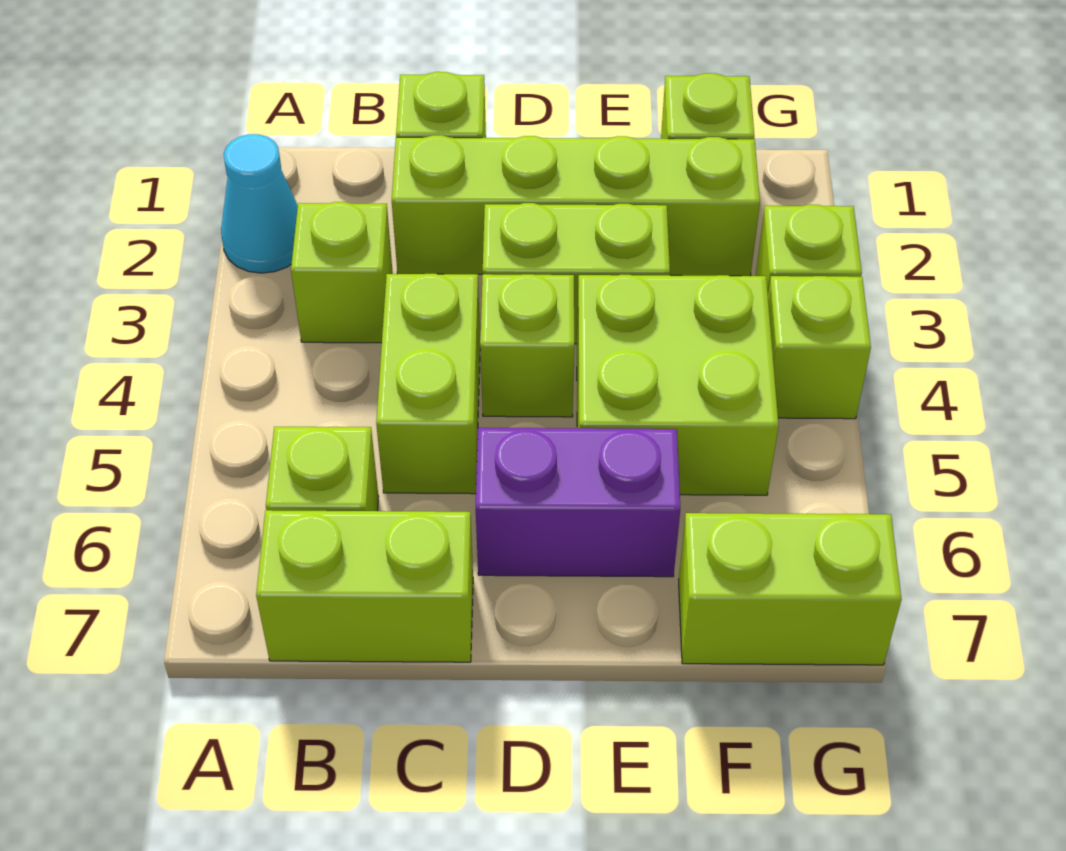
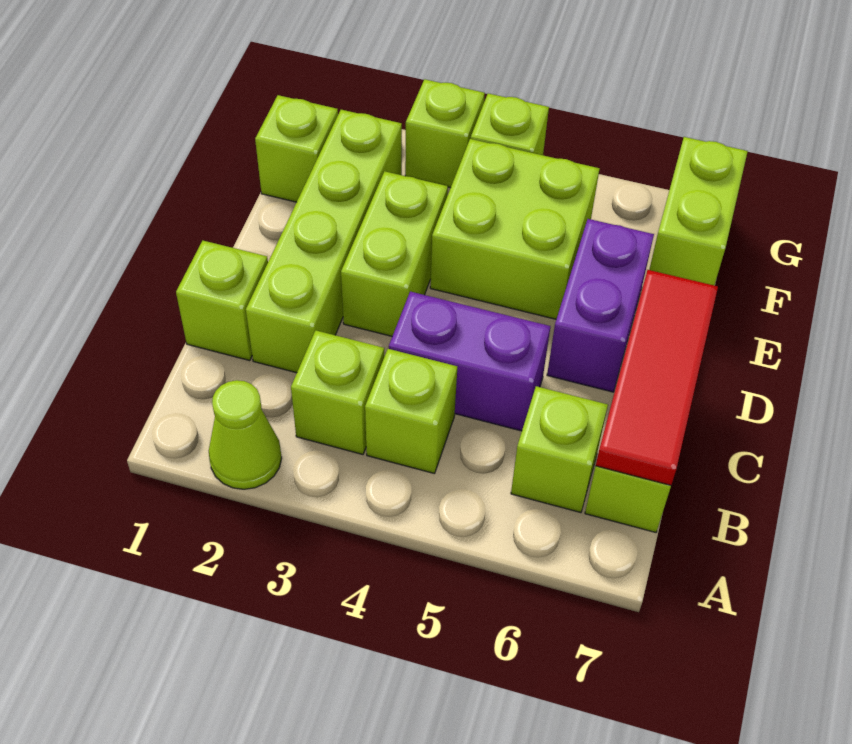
cyan cone A2 level 1 -> lime cone A2 level 1
none -> red tile B7:D7 level 2
lime brick C4:C5 level 1 -> purple brick C4:C5 level 1
lime brick D4 level 1 -> lime brick B4 level 1

